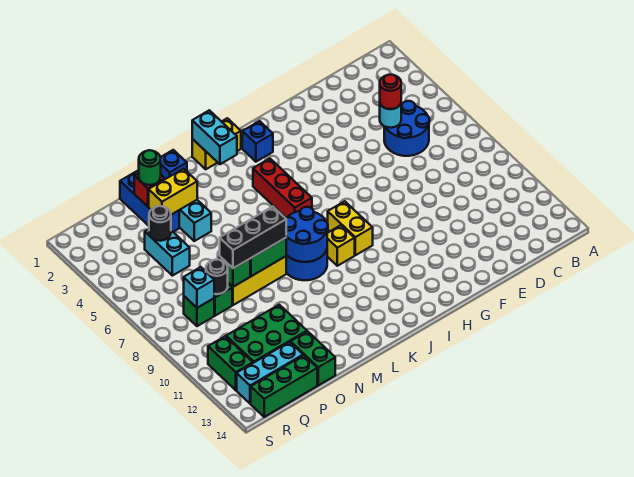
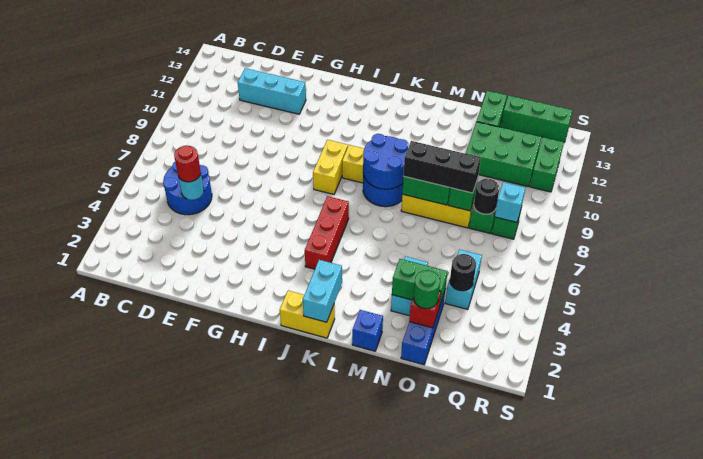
blue brick I2 level 1 -> none
yellow brick N3:O3 level 2 -> green brick N3:O3 level 2
cyan brick P13:R13 level 1 -> cyan brick D12:F12 level 1

